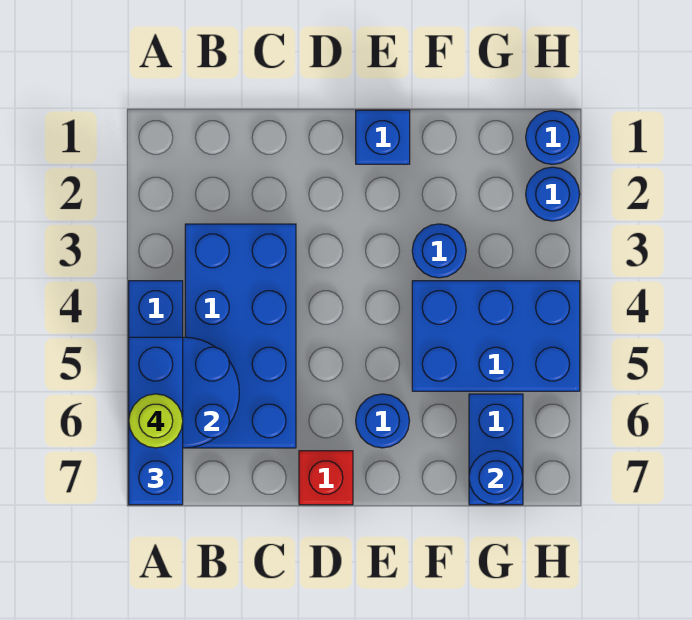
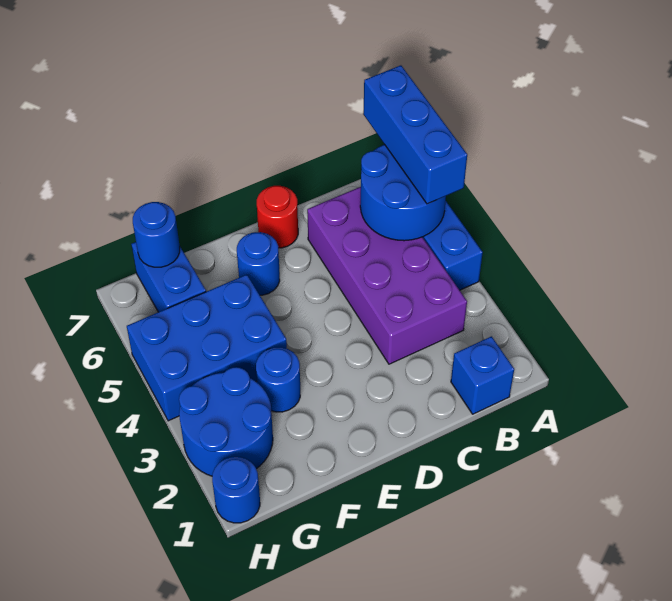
lime round brick A6 level 4 -> none
blue brick B3:C6 level 1 -> purple brick B3:C6 level 1
red brick D7 level 1 -> red round brick D7 level 1
blue brick E1 level 1 -> blue brick B1 level 1
blue round brick H2 level 1 -> blue round brick G2:H3 level 1

